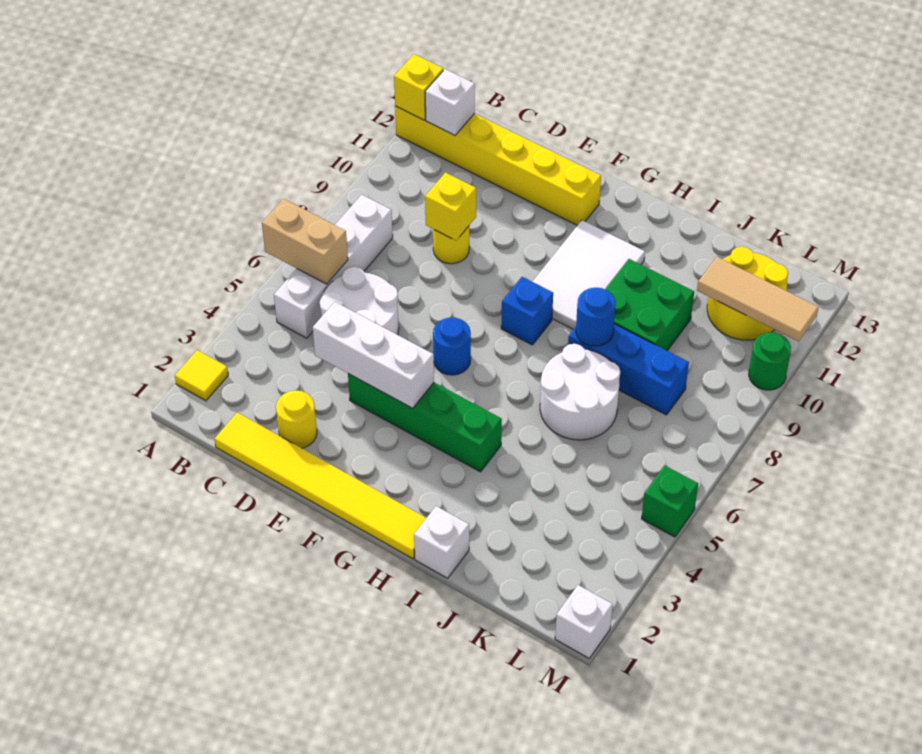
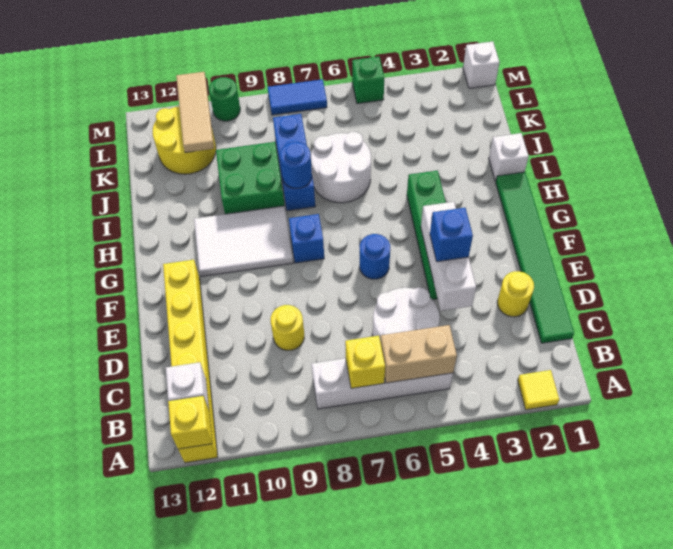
tan brick A6:B6 level 2 -> tan brick B5:B6 level 2
yellow tile C1:H1 level 1 -> green tile C1:H1 level 1
yellow brick D9 level 2 -> yellow brick B7 level 2
none -> blue brick E4 level 3
none -> blue tile M7:M8 level 1

